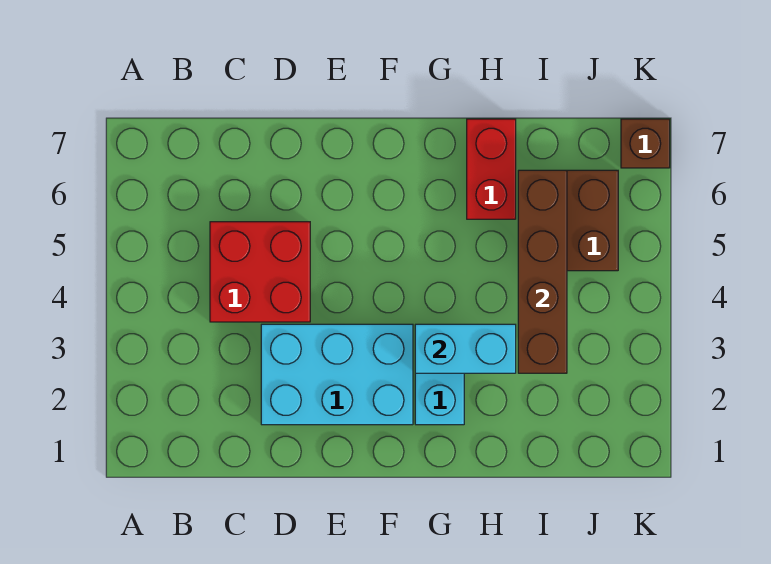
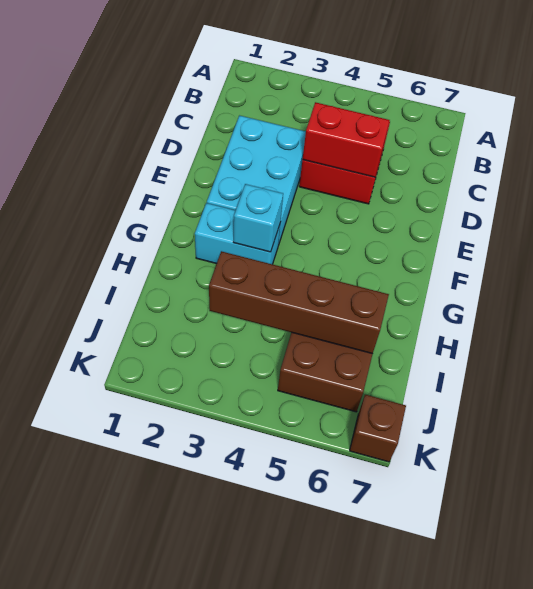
cyan brick G3:H3 level 2 -> cyan brick G3 level 2
red brick H6:H7 level 1 -> red brick D4:D5 level 2

